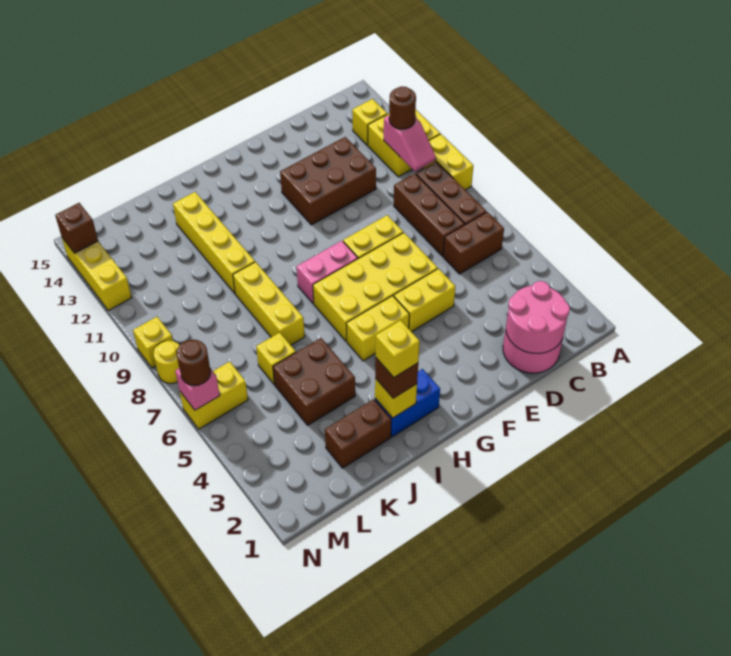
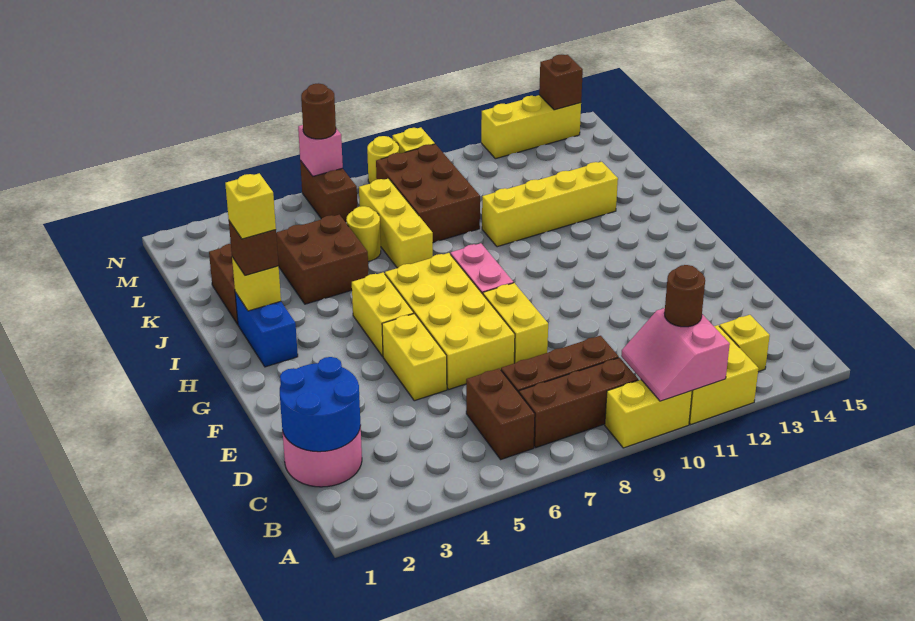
pink slope B10:B11 level 2 top 11 -> pink slope A10:B11 level 2 top 11
pink round brick C1:D2 level 2 -> blue round brick C1:D2 level 2
brown brick D11:F12 level 1 -> brown brick K8:M9 level 1
yellow brick J7:J9 level 1 -> yellow brick J7:L7 level 1
yellow brick K6 level 1 -> yellow round brick K6 level 1
yellow brick M6:N6 level 1 -> brown brick M6:N6 level 1

